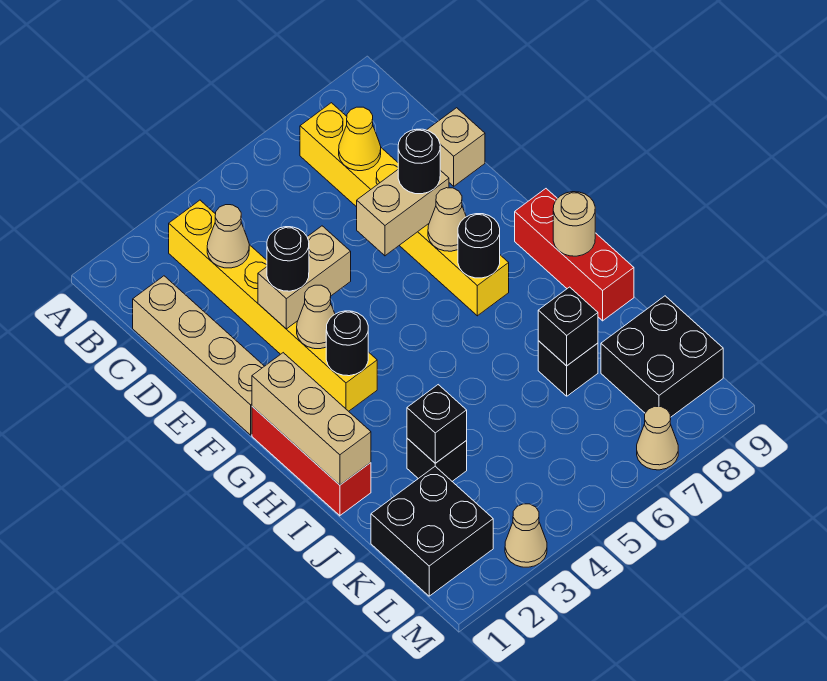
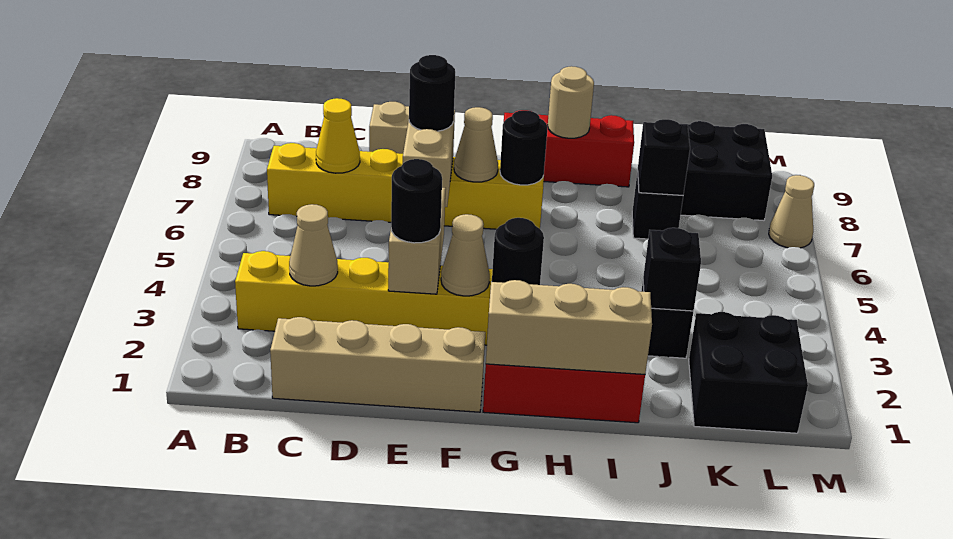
tan cone M3 level 1 -> none

